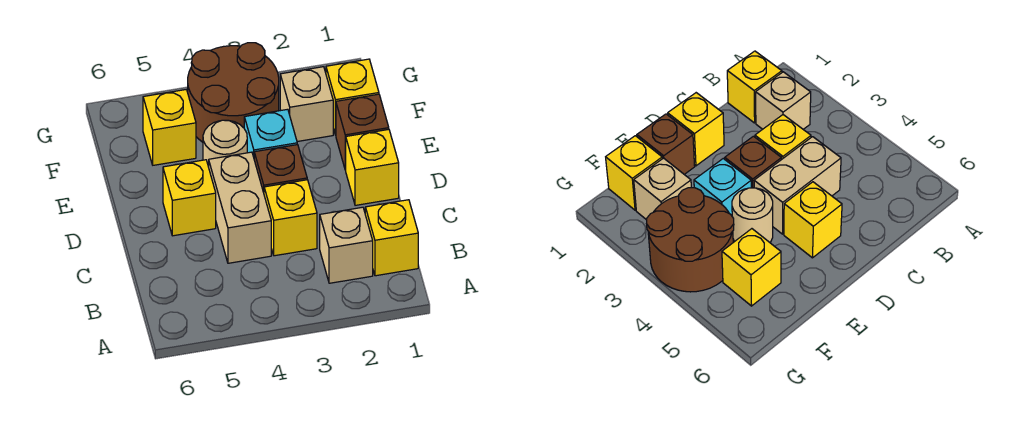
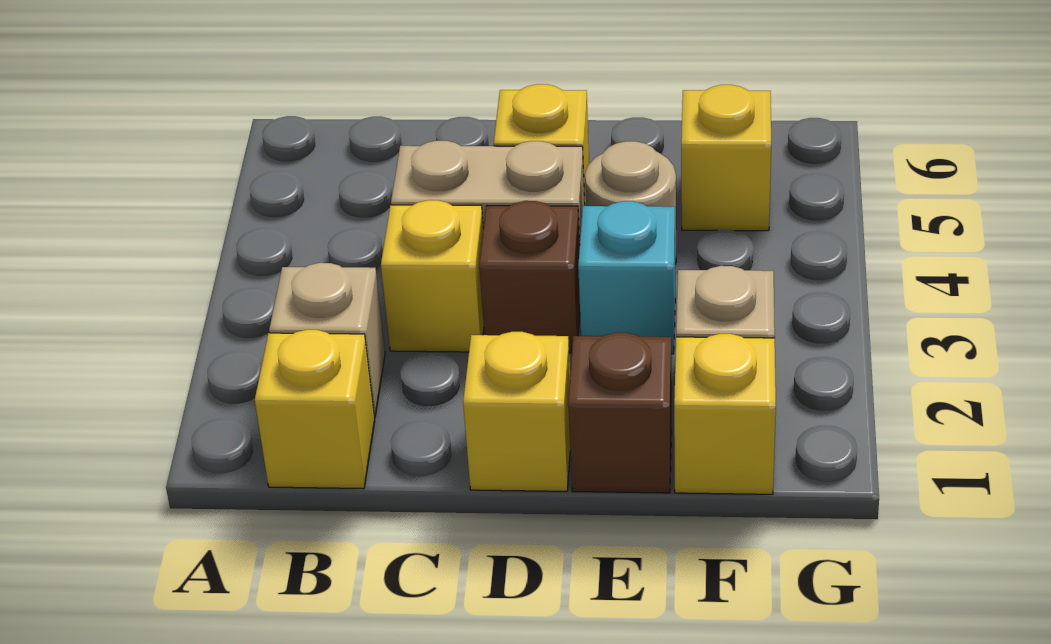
brown round brick F3:G4 level 1 -> none

